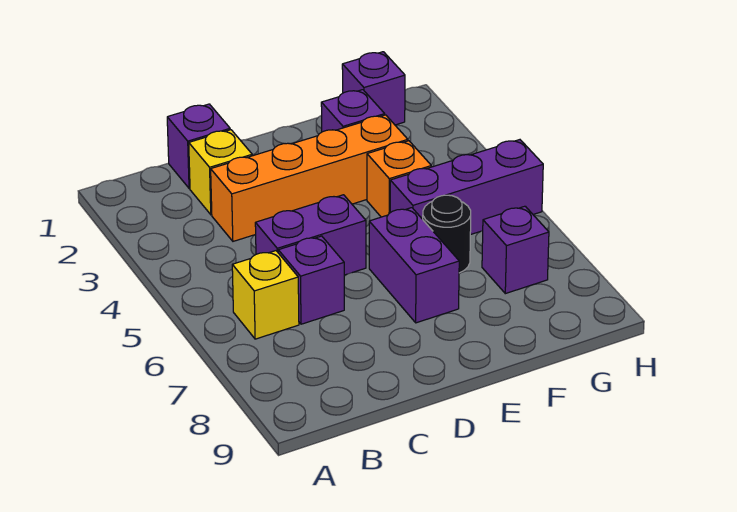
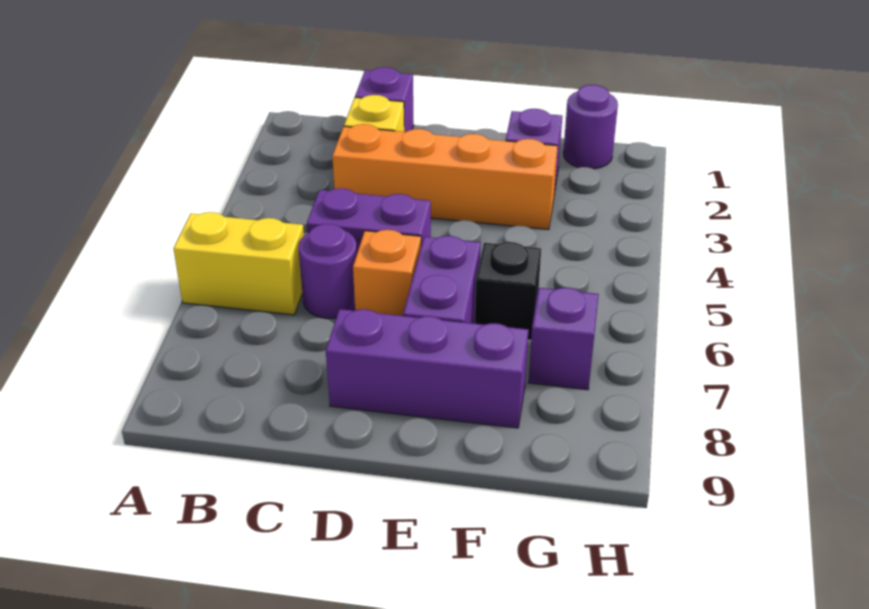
yellow brick B6 level 1 -> yellow brick A6:B6 level 1
purple brick C6 level 1 -> purple round brick C6 level 1
orange brick F4 level 1 -> orange brick D6 level 1
purple brick F5:H5 level 1 -> purple brick D8:F8 level 1
black round brick F6 level 1 -> black brick F6 level 1
purple brick G1 level 1 -> purple round brick G1 level 1

